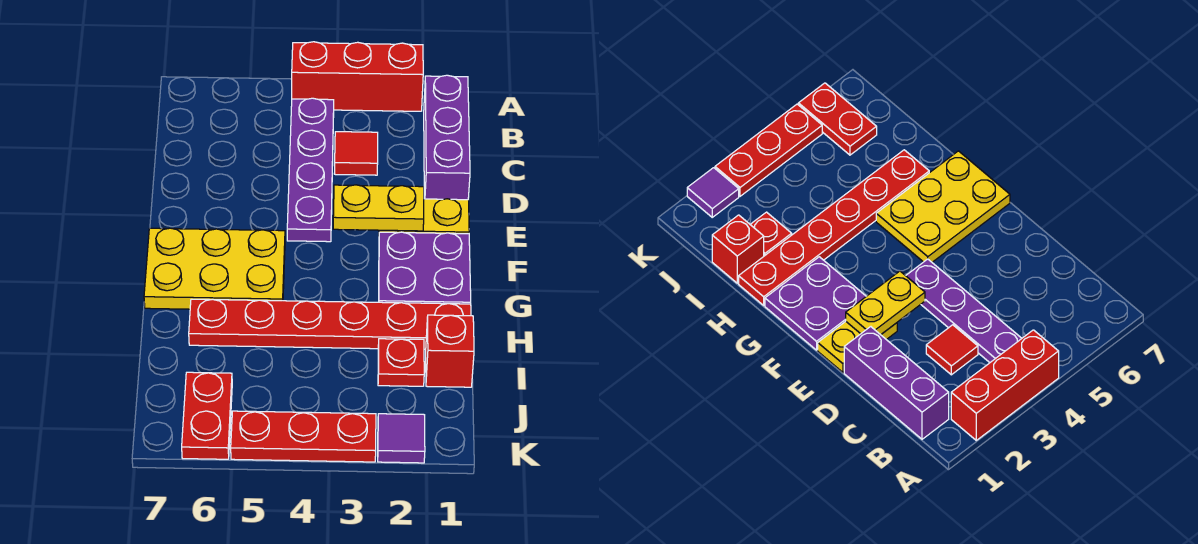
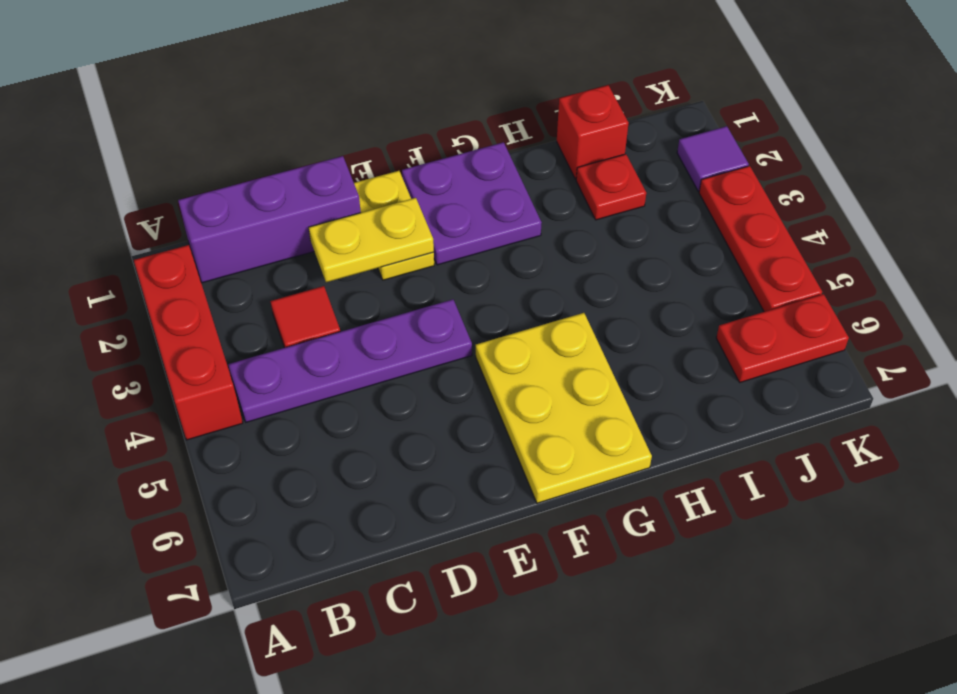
yellow plate E2:E3 level 2 -> yellow plate D2:E2 level 2
red plate H1:H6 level 1 -> none

